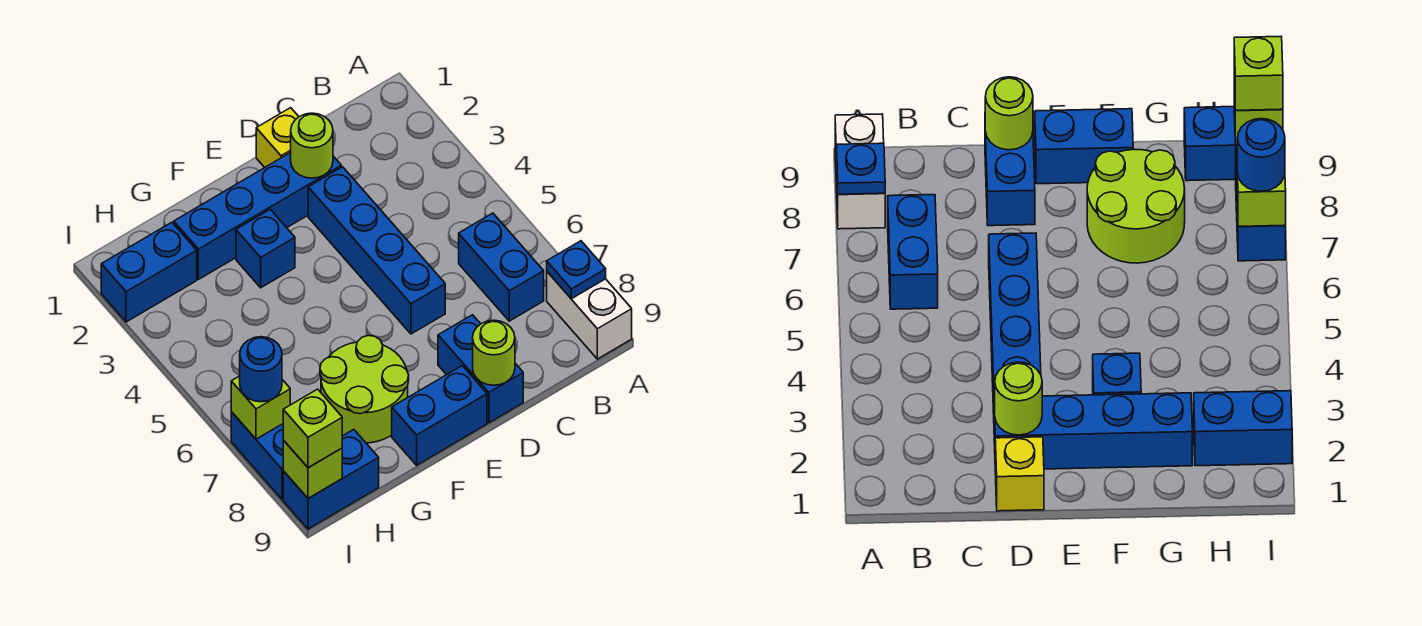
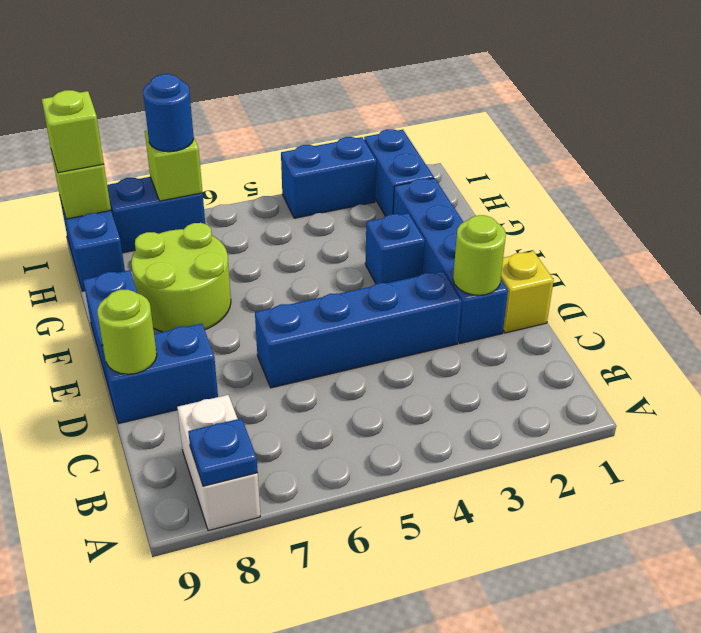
white brick A8:A9 level 1 -> white brick A8:B8 level 1
blue brick B6:B7 level 1 -> blue brick I3:I4 level 1

